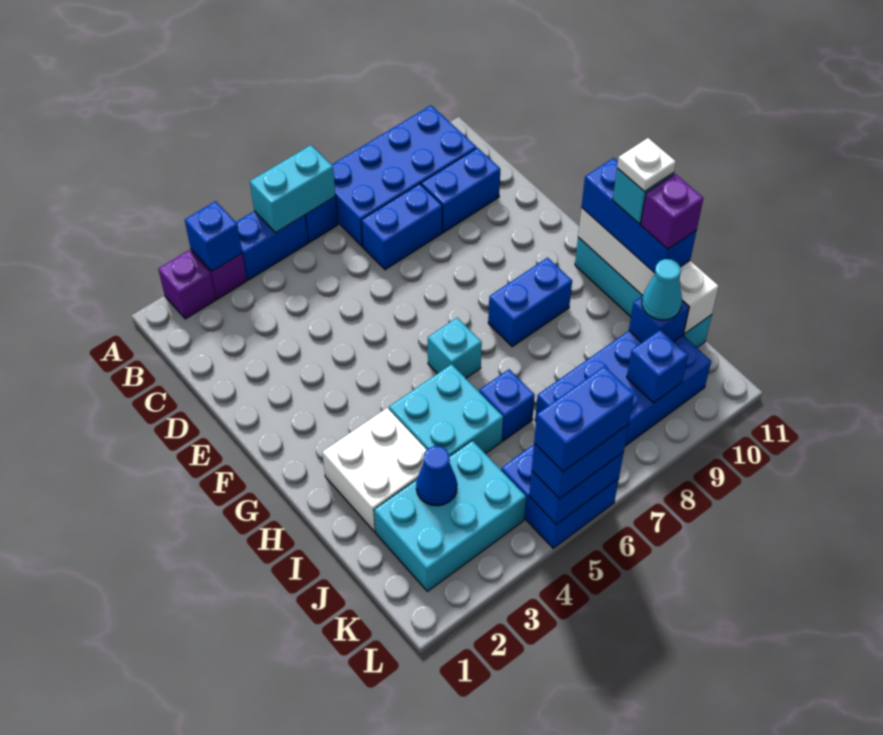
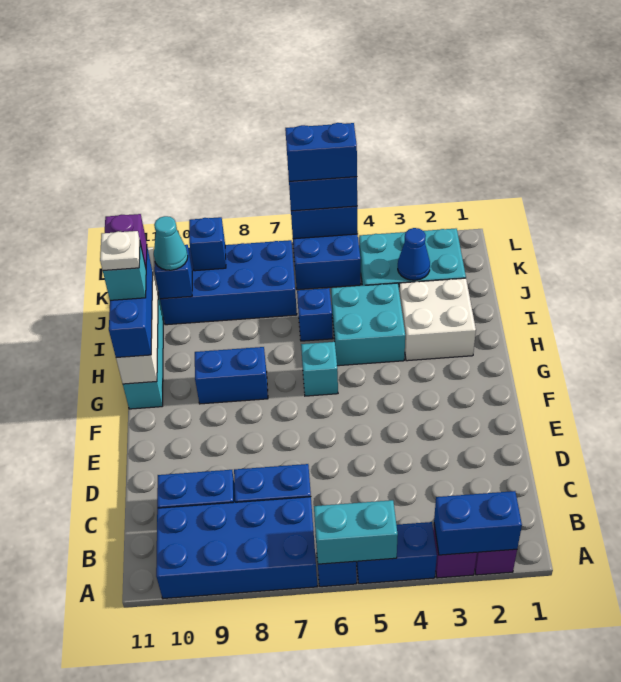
blue brick A3 level 2 -> blue brick A2:A3 level 2

